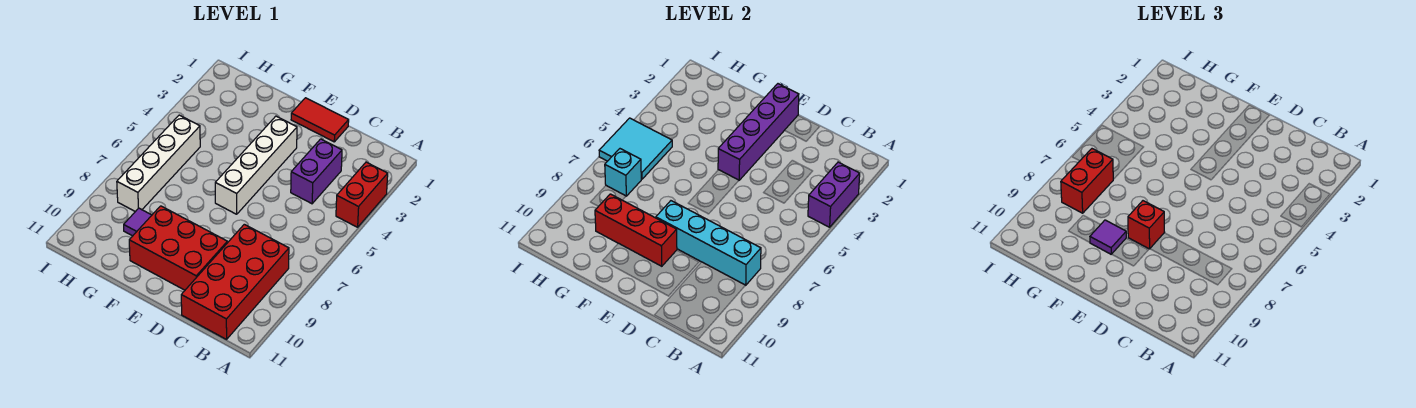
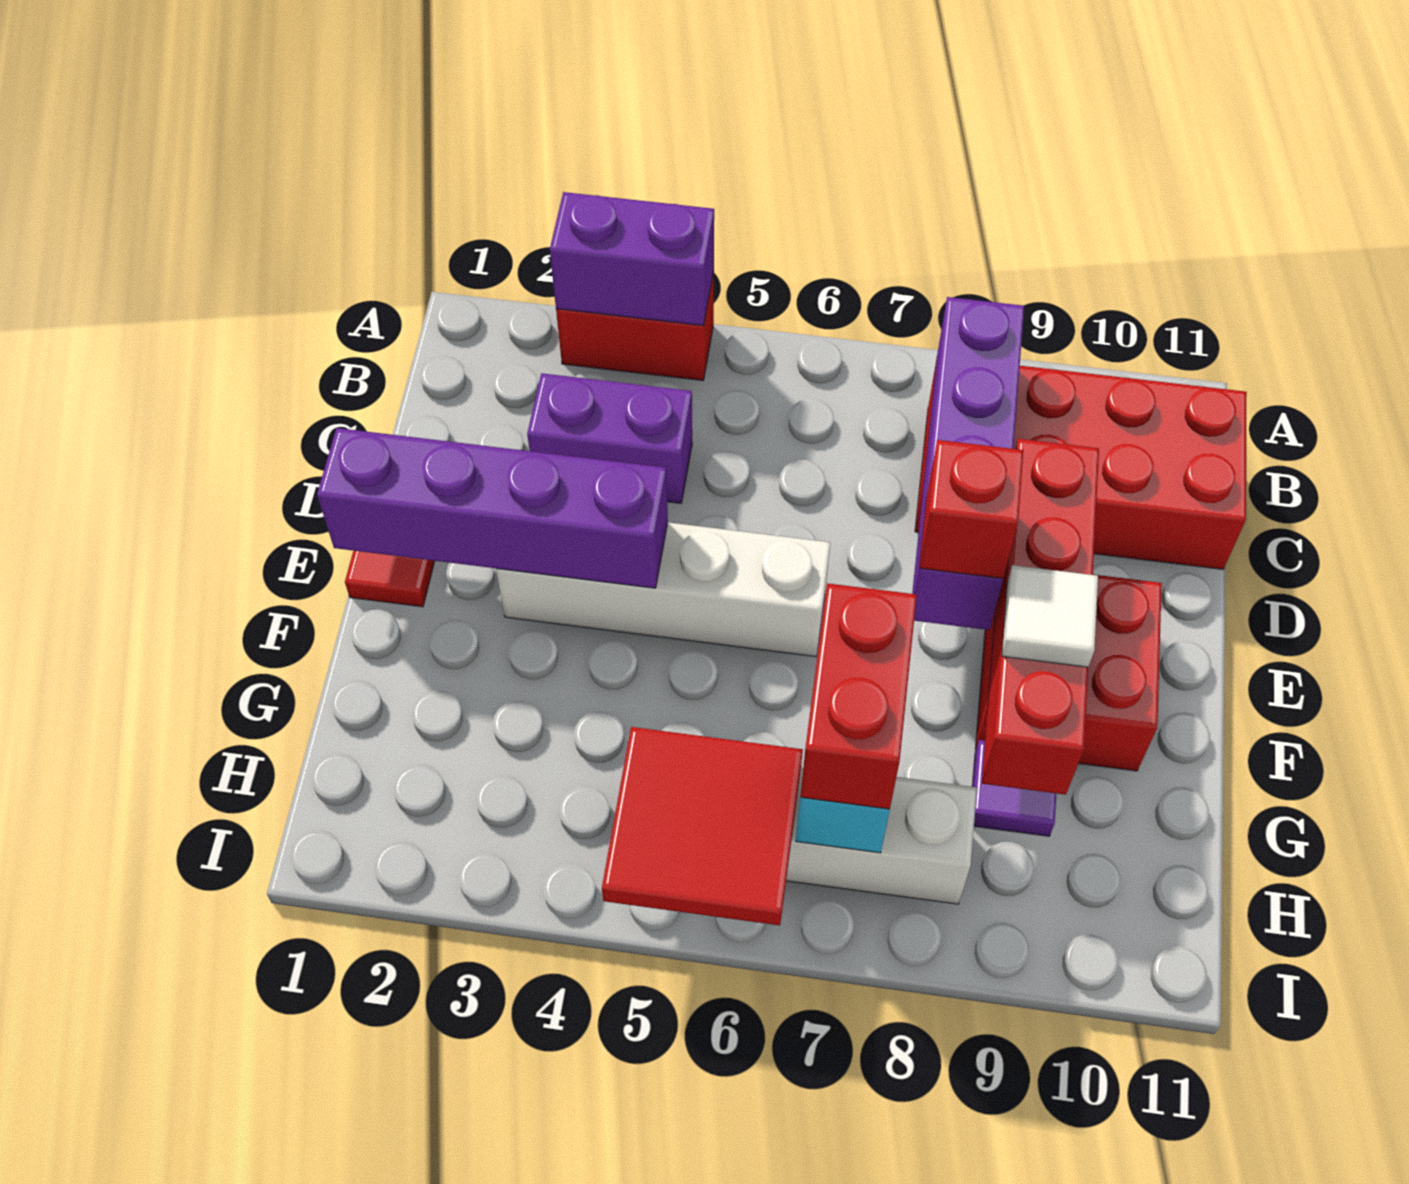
cyan brick B8:E8 level 2 -> purple brick B8:E8 level 2
red brick D9:F10 level 1 -> red brick E9:F10 level 1
red brick E9:G9 level 2 -> red brick D9:G9 level 2
purple tile F9 level 3 -> white tile F9 level 3
cyan tile H5:I6 level 2 -> red tile H5:I6 level 2
red brick H7:H8 level 3 -> red brick G7:H7 level 3

